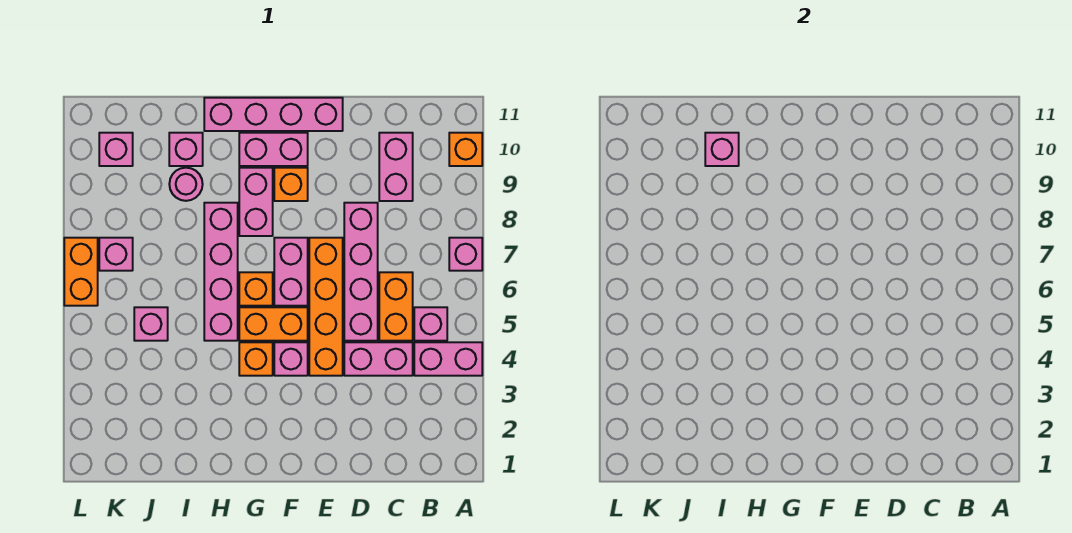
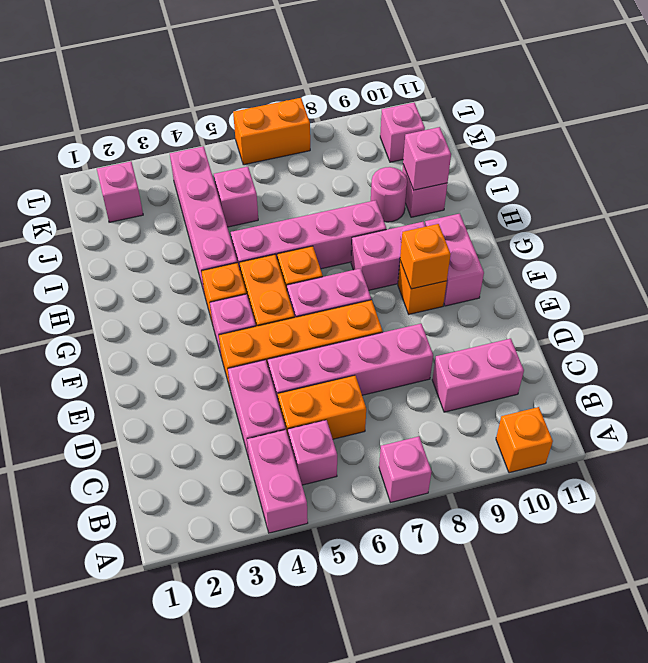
pink brick E11:H11 level 1 -> pink brick H4:K4 level 1
none -> orange brick F9 level 2
pink brick K7 level 1 -> pink brick K2 level 1

